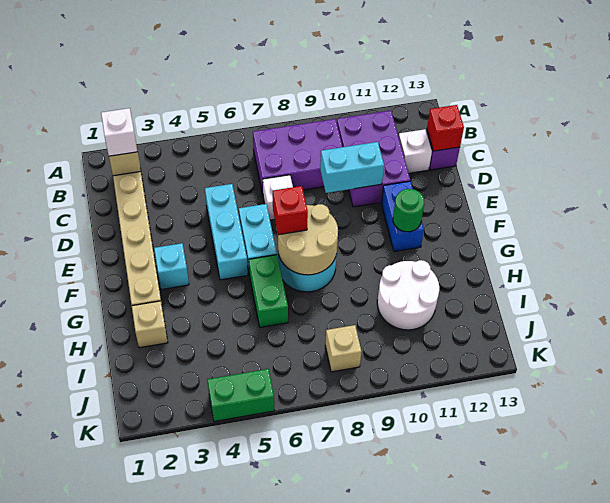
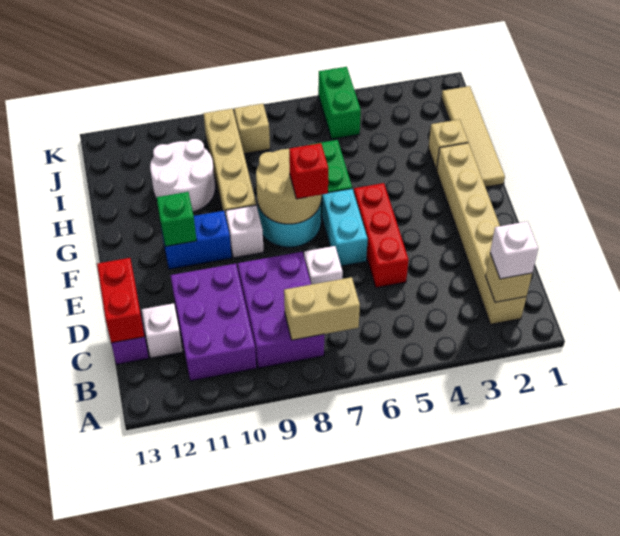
purple brick B7:C9 level 1 -> purple brick B8:D9 level 1
none -> tan brick B7:B8 level 2
red brick C13 level 2 -> red brick C13:D13 level 2
cyan brick D5:F5 level 1 -> red brick D5:F5 level 1
cyan brick D9:D10 level 2 -> none
blue brick E11:F11 level 1 -> blue brick F10:F11 level 1
cyan brick F3 level 1 -> none
none -> white brick F9 level 1
green round brick F11 level 2 -> green brick F11 level 2
none -> tan tile G1:J1 level 1
none -> tan brick G9:J9 level 1
green brick K4:K5 level 1 -> green brick J5:K5 level 1

